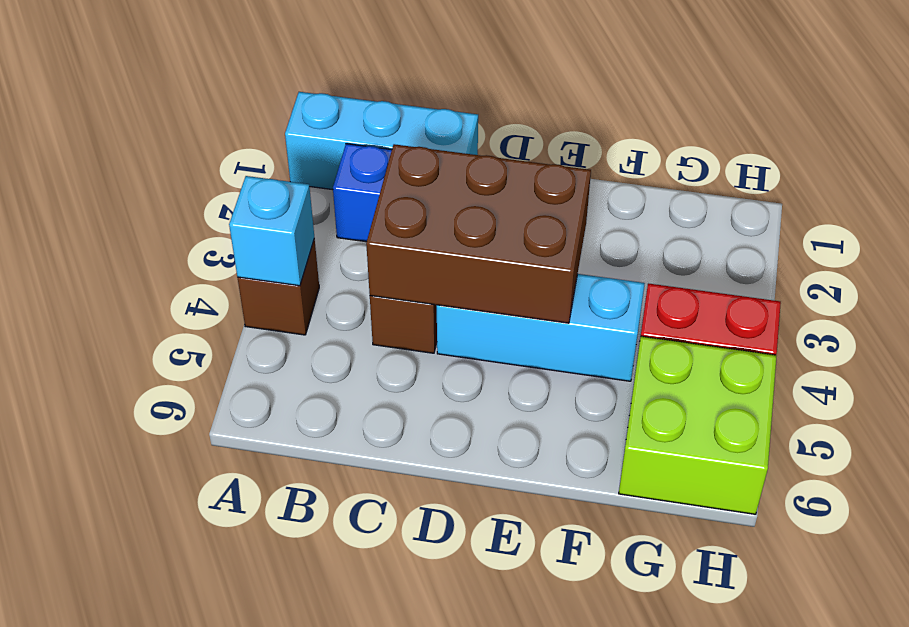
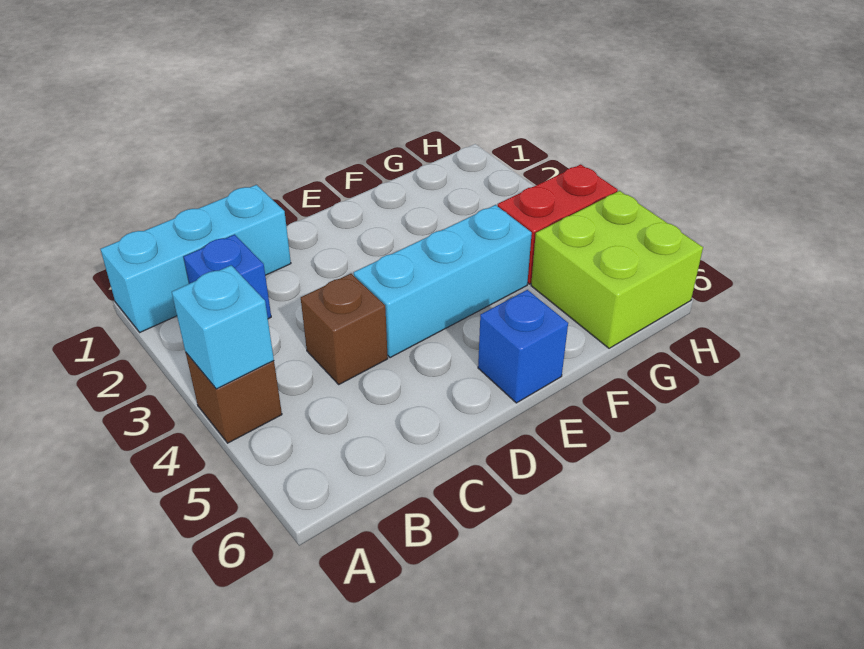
brown brick C3:E4 level 2 -> none
none -> blue brick E6 level 1

